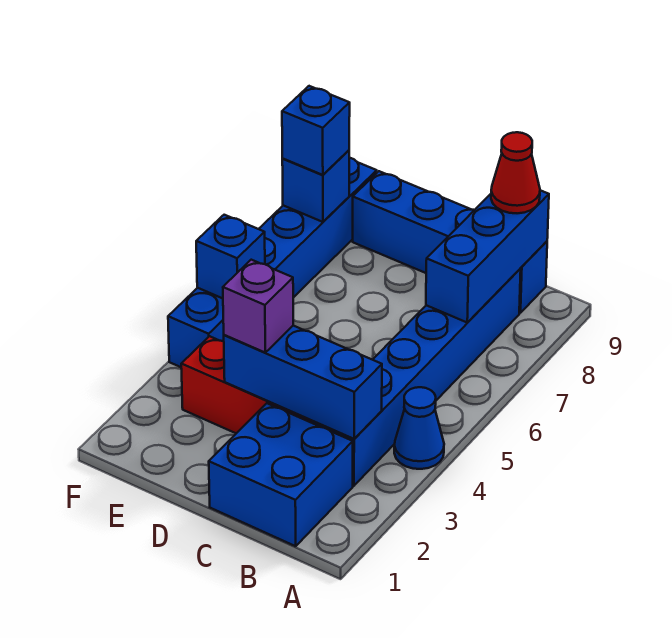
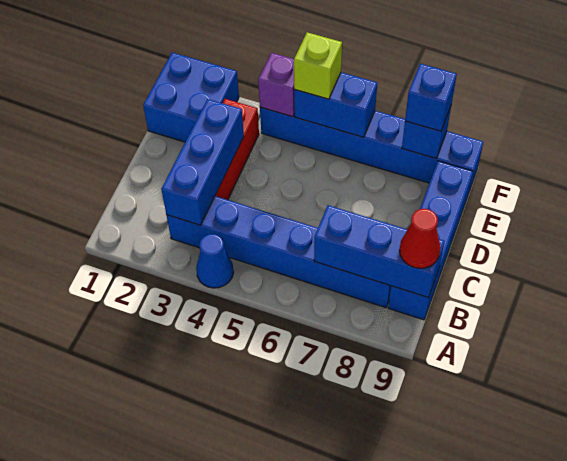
blue brick B1:C2 level 1 -> blue brick E1:F2 level 1
purple brick D3 level 3 -> purple brick F4 level 2
blue brick F5 level 2 -> blue brick F5:F6 level 2
none -> lime brick F5 level 3

